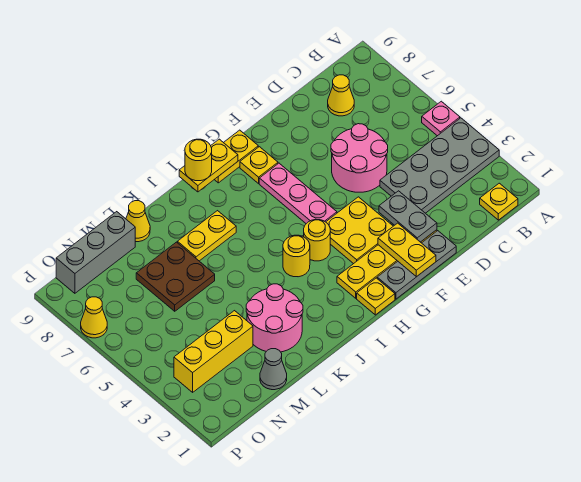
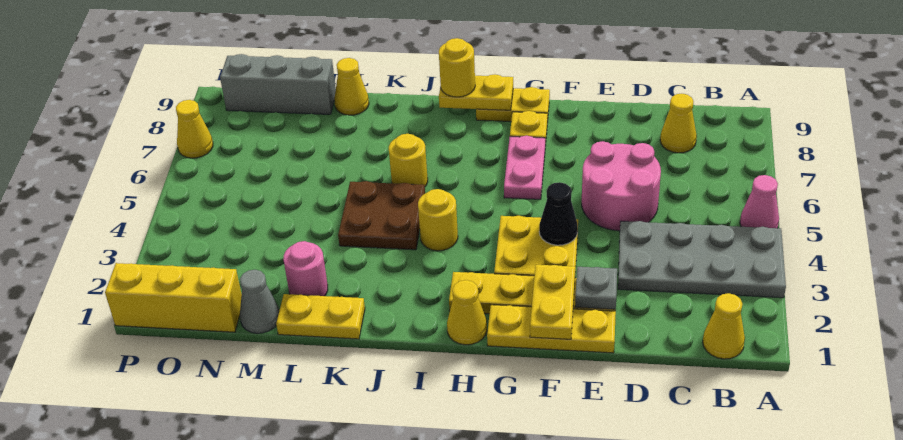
pink plate A5 level 1 -> pink cone A5 level 1
yellow plate B1 level 1 -> yellow cone B1 level 1
grey plate E1:G1 level 1 -> yellow plate E1:G1 level 1
grey plate E2:E3 level 2 -> grey plate E2 level 2
none -> black cone F4 level 2
pink plate G5:G7 level 1 -> pink plate G6:G7 level 1
yellow plate H1 level 1 -> yellow cone H1 level 1
yellow round brick H4 level 1 -> yellow round brick J6 level 1
yellow plate J7:K7 level 1 -> yellow plate K1:L1 level 1
pink round brick K2:L3 level 1 -> pink round brick L2 level 1
brown plate L6:M7 level 1 -> brown plate J4:K5 level 1
yellow brick M3:O3 level 1 -> yellow brick N1:P1 level 1

